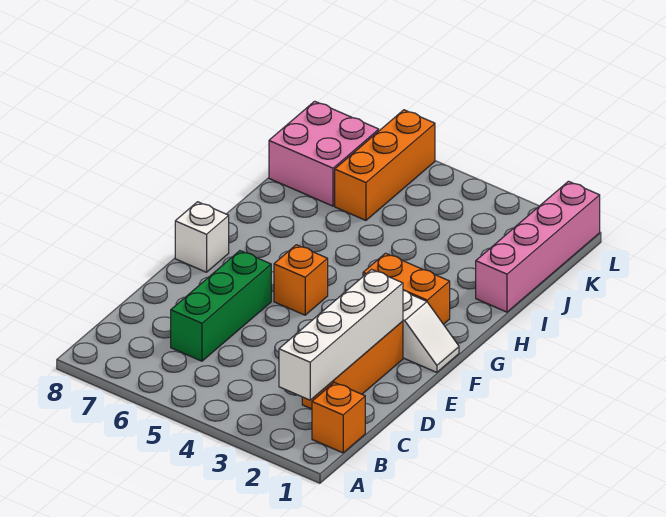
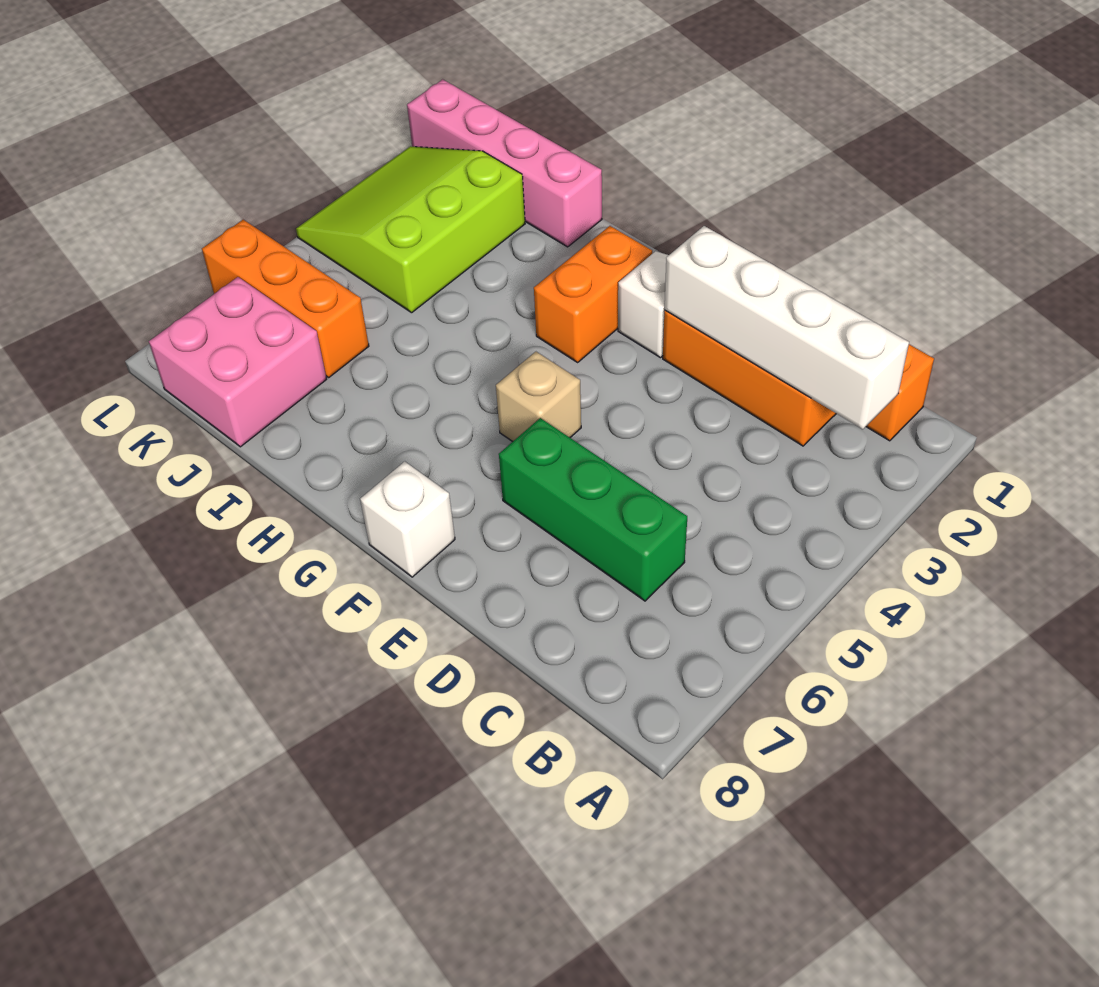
orange brick F5 level 1 -> tan brick F5 level 1
none -> lime slope J2:L4 level 1 top J

